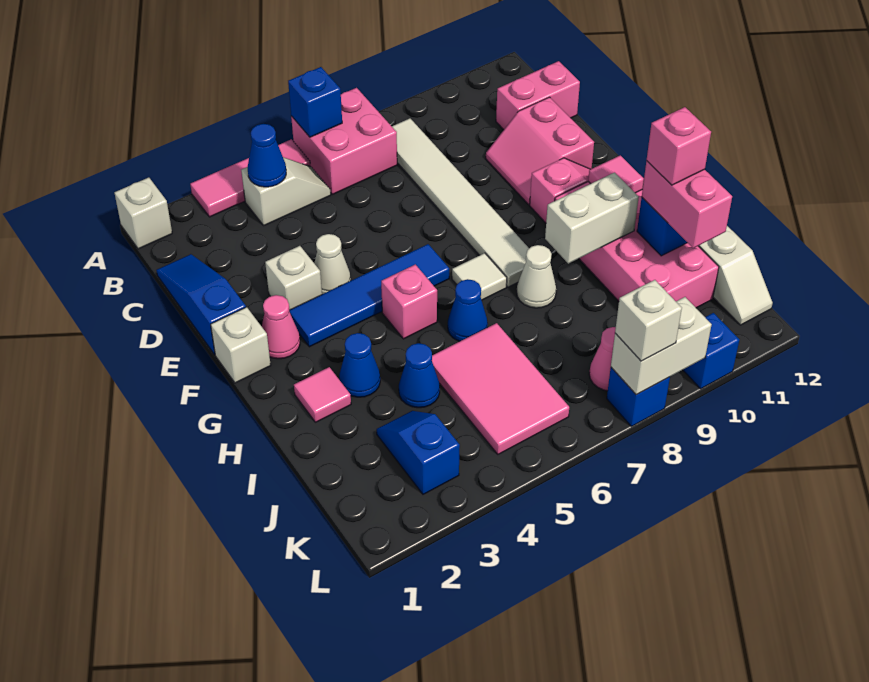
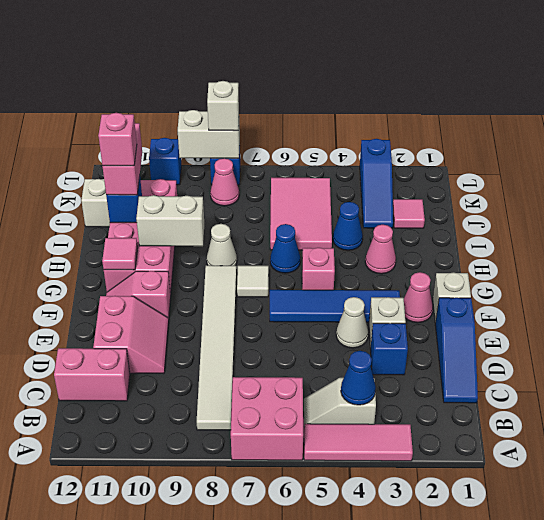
white brick A1 level 1 -> none
blue brick A6 level 2 -> blue brick D3 level 1
pink tile H2 level 1 -> pink tile J2 level 1
blue cone H3 level 1 -> pink cone H3 level 1
blue slope J3:K3 level 1 top K -> blue slope J3:L3 level 1 top L

